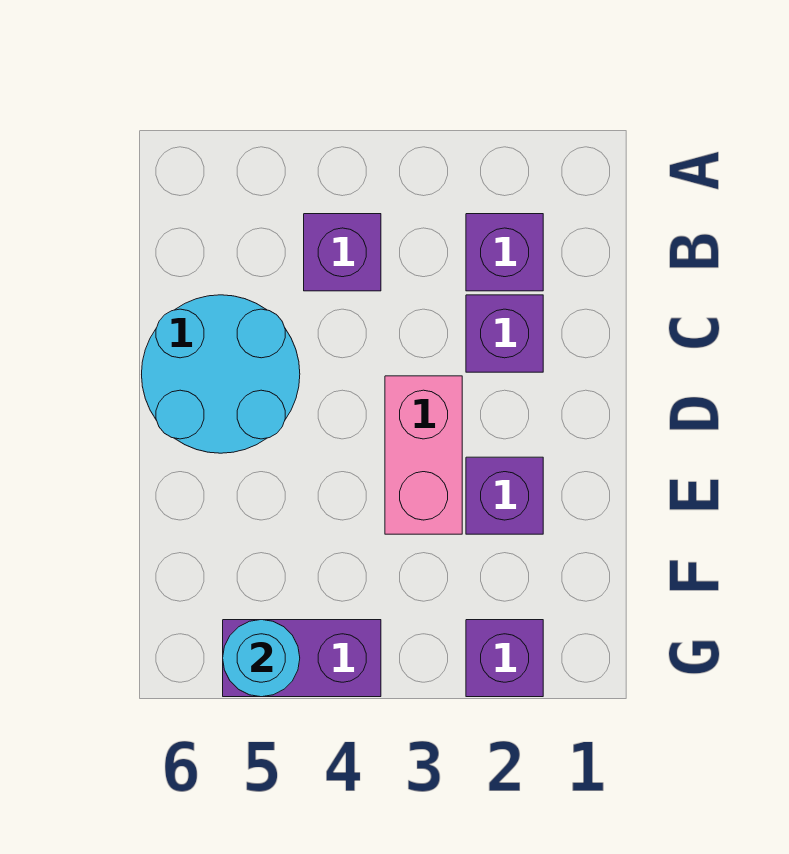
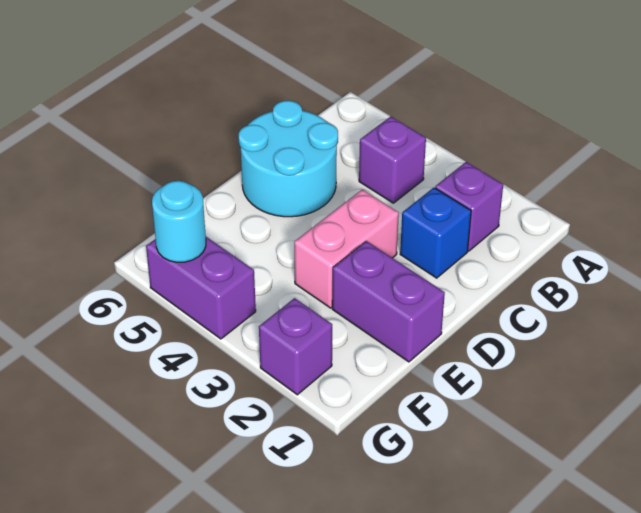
purple brick C2 level 1 -> blue brick C2 level 1
purple brick E2 level 1 -> purple brick E1:E2 level 1

